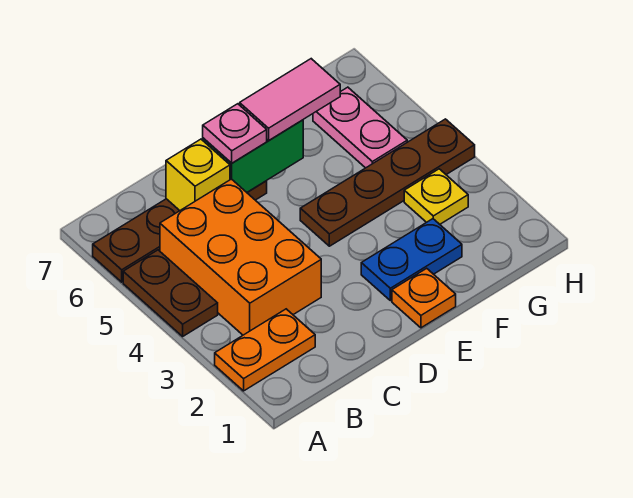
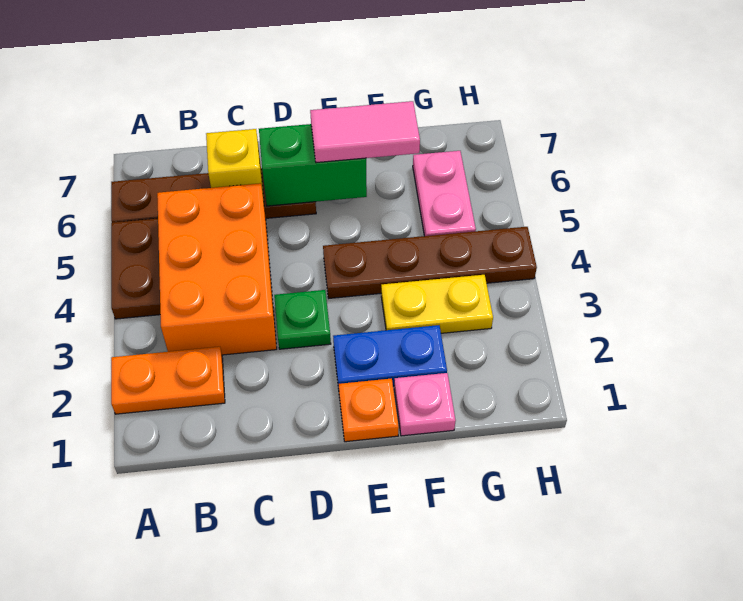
none -> green plate D3 level 1
pink plate D6 level 3 -> pink plate F1 level 1
yellow plate G3 level 1 -> yellow plate F3:G3 level 1

